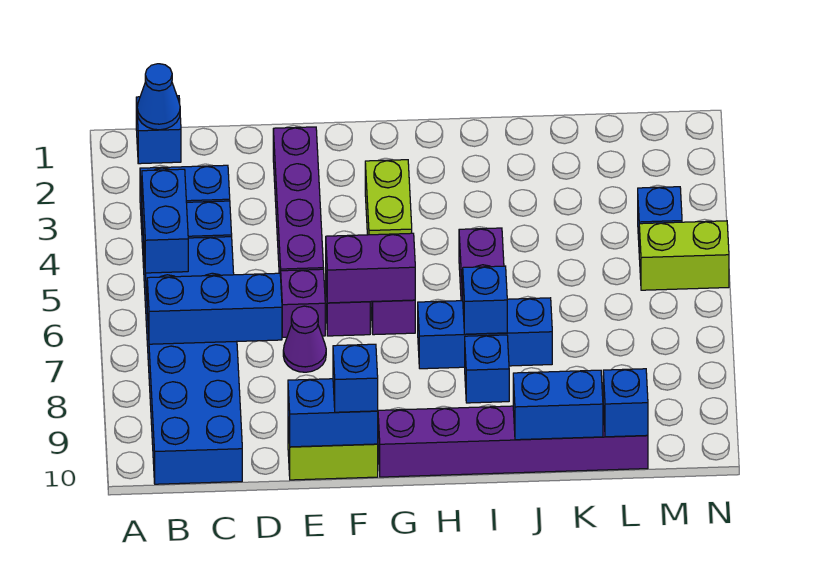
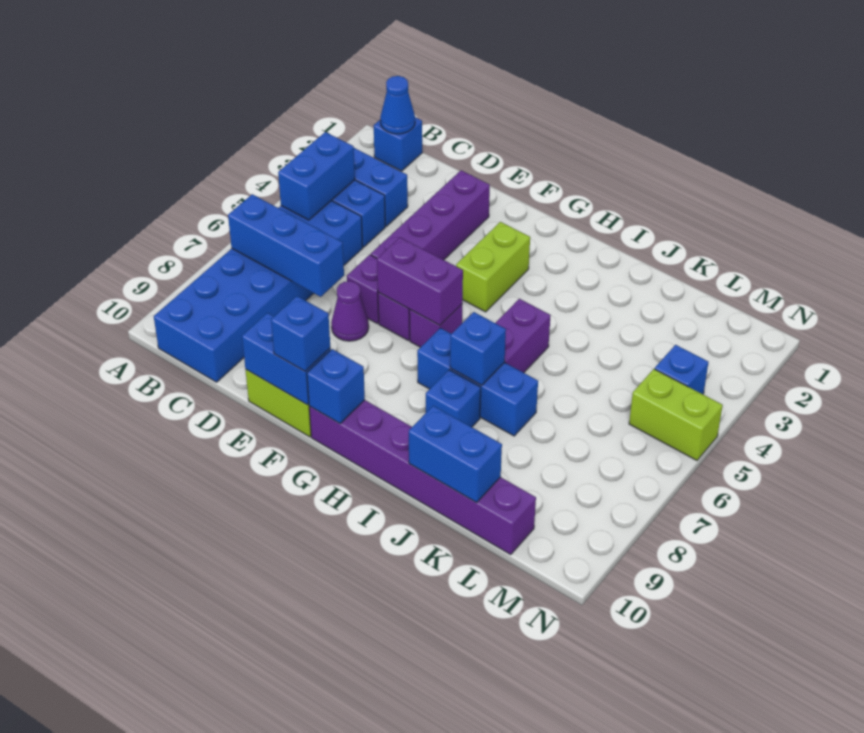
blue brick L10 level 2 -> blue brick G10 level 2

